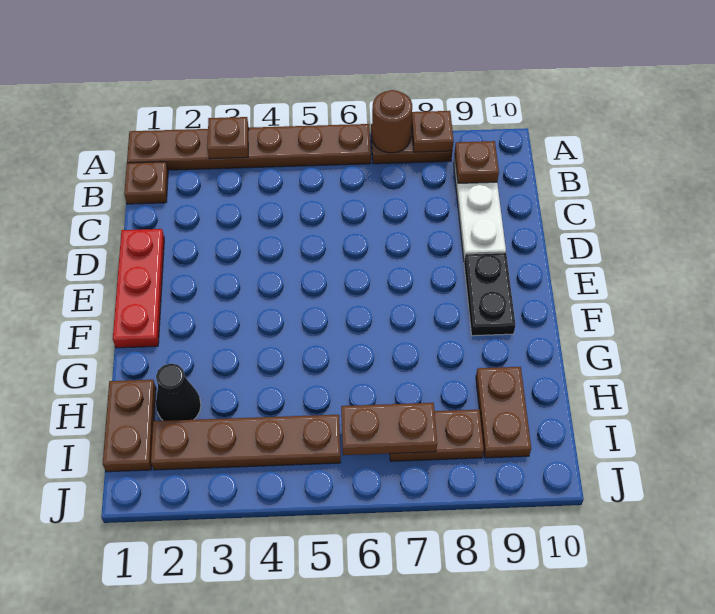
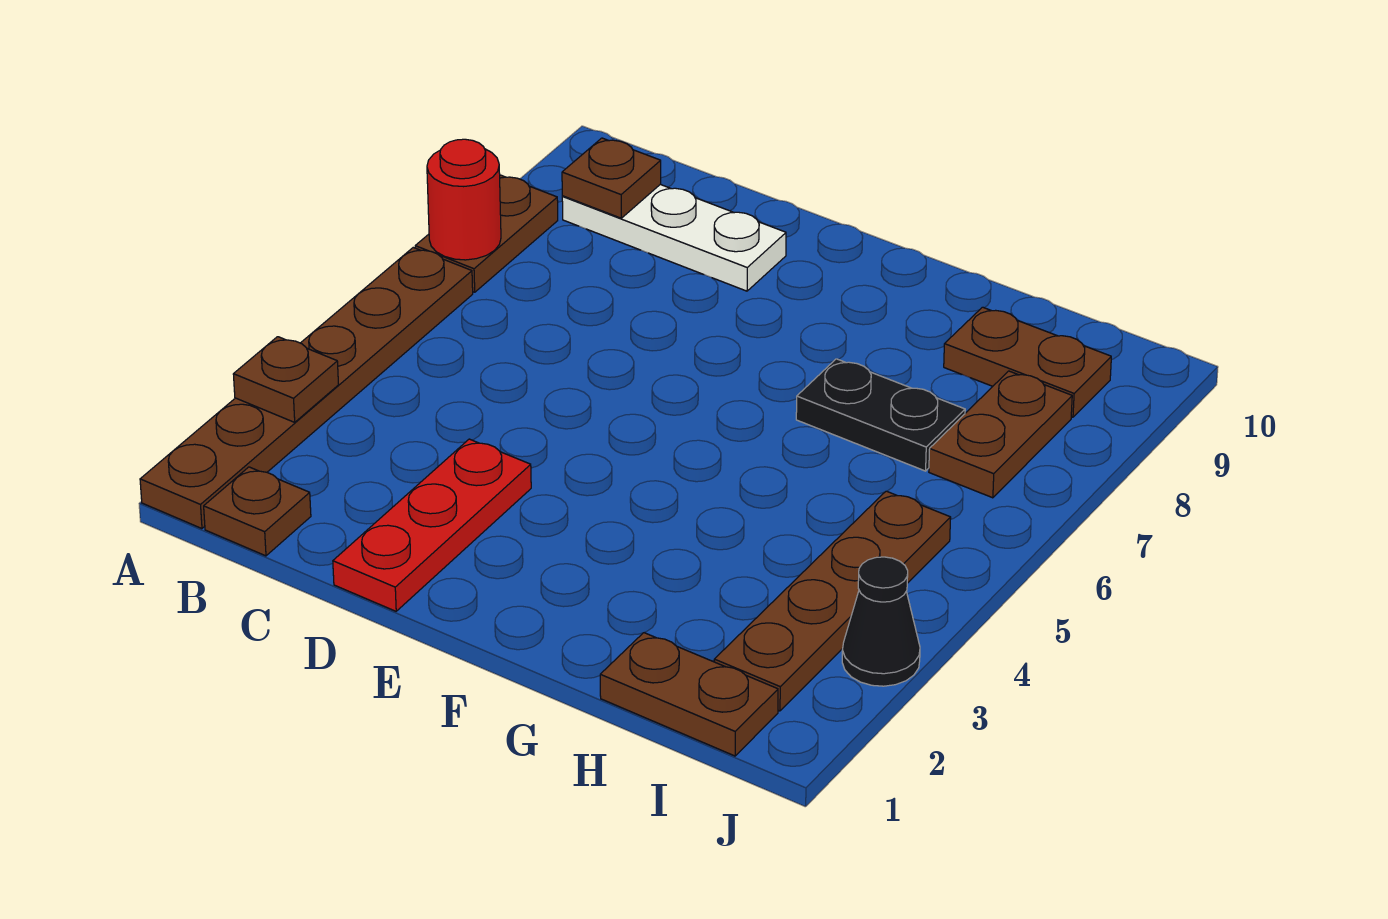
brown round brick A7 level 2 -> red round brick A7 level 2
brown plate A8 level 2 -> none
red plate D1:F1 level 1 -> red plate D1:D3 level 1
black plate E9:F9 level 1 -> black plate G7:H7 level 1
black cone H2 level 1 -> black cone J3 level 1
brown plate I6:I7 level 2 -> none

